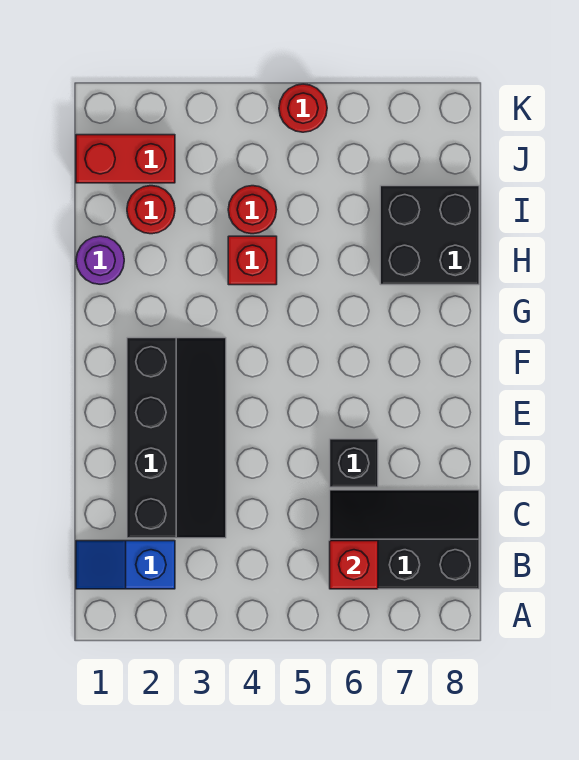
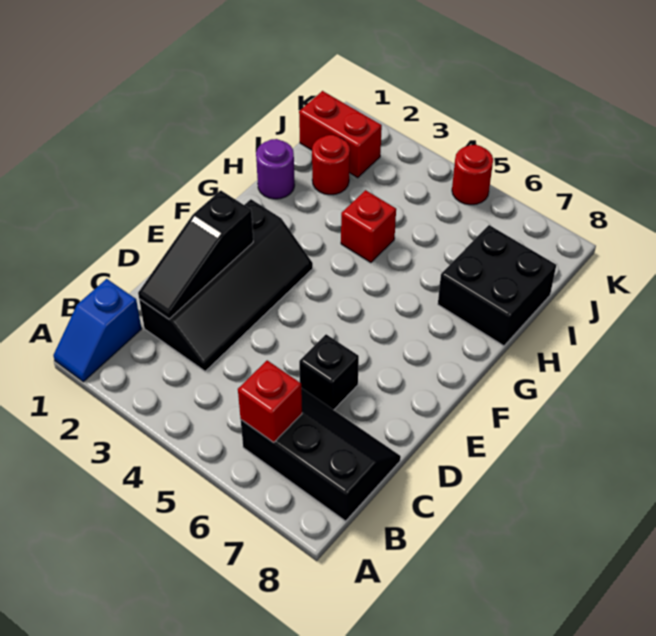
blue slope B1:B2 level 1 top 2 -> blue slope A1:B1 level 1 top B
none -> black slope C2:E2 level 2 top E
red round brick I4 level 1 -> none

